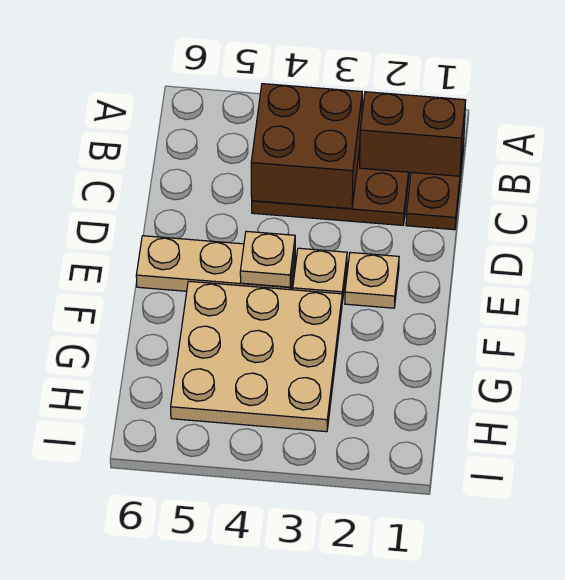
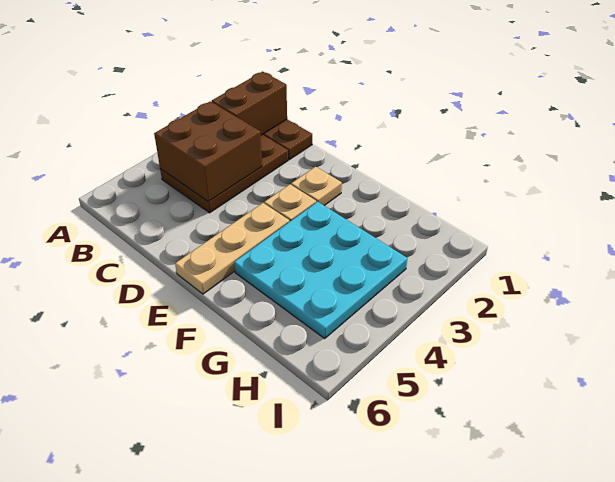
tan plate E4 level 2 -> none
tan plate F3:H5 level 1 -> cyan plate F3:H5 level 1

